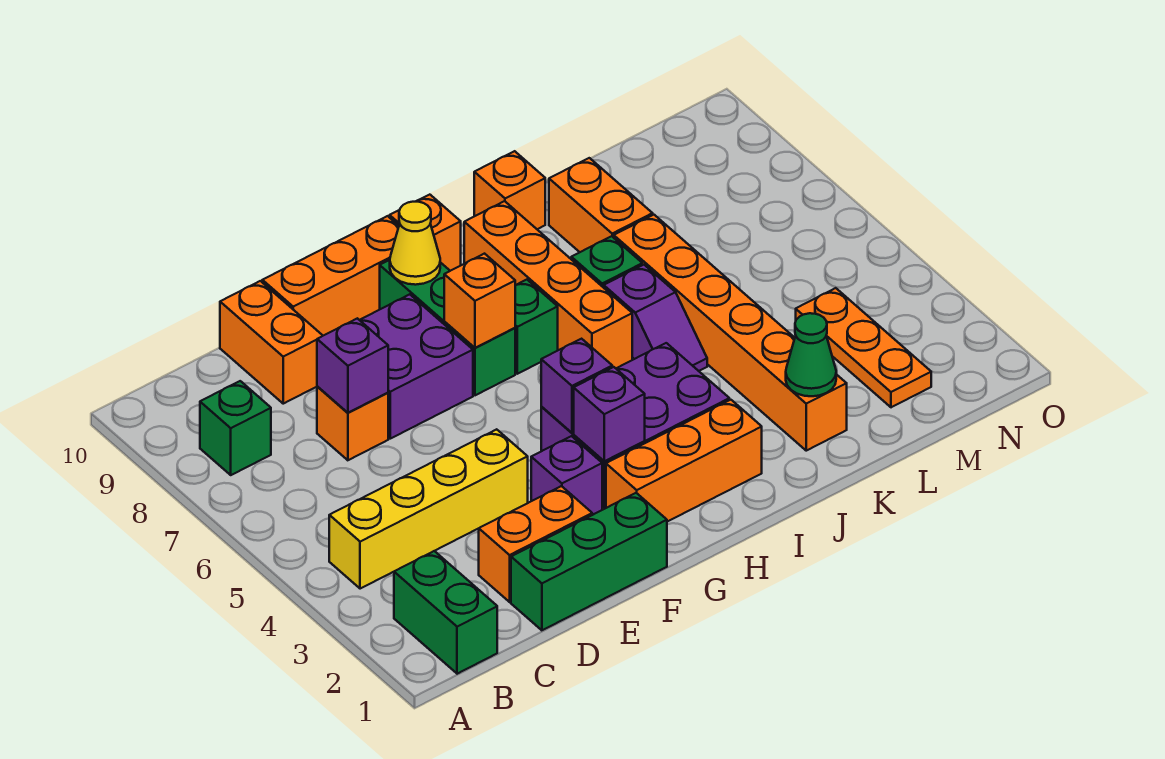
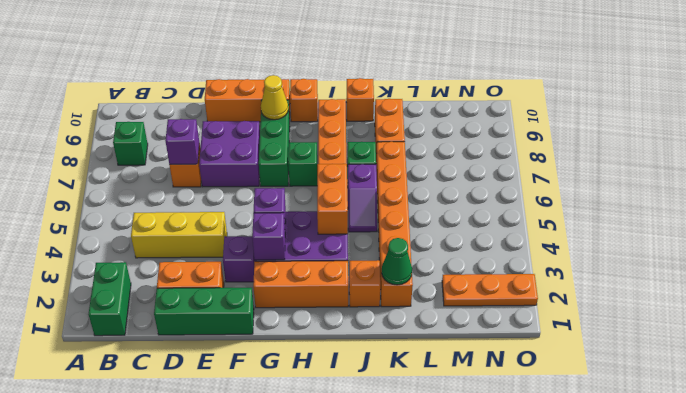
yellow brick B4:E4 level 1 -> yellow brick C4:E4 level 1
orange brick D9:D10 level 1 -> orange brick I4:I5 level 2
orange brick G7 level 2 -> orange brick J2 level 1
orange plate M2:M4 level 1 -> orange plate M2:O2 level 1

